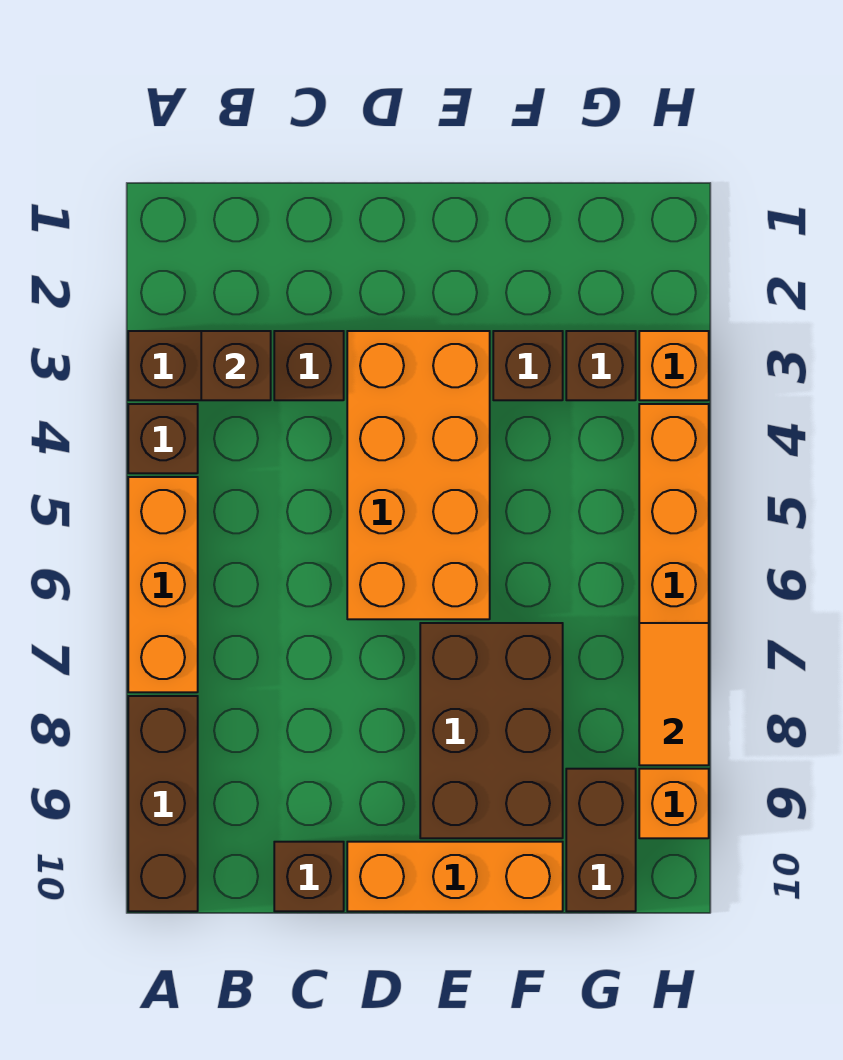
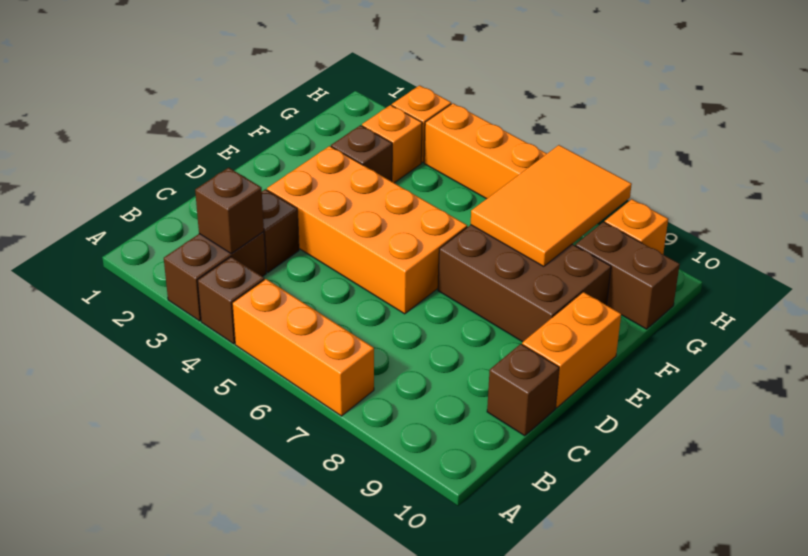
brown brick A8:A10 level 1 -> none
orange brick D10:F10 level 1 -> orange brick D10:E10 level 1
brown brick G3 level 1 -> orange brick G3 level 1
orange tile H7:H8 level 2 -> orange tile F7:H8 level 2

